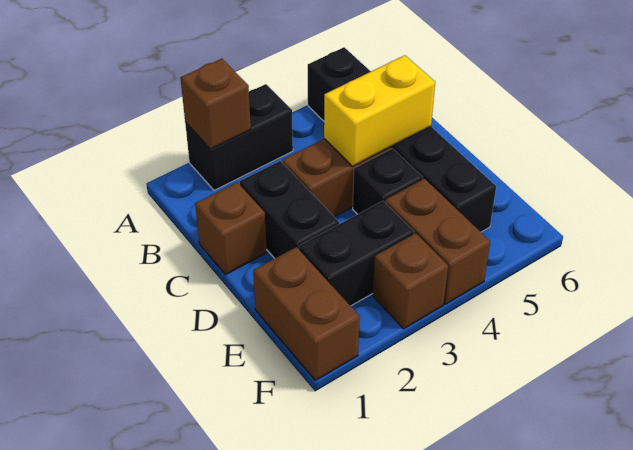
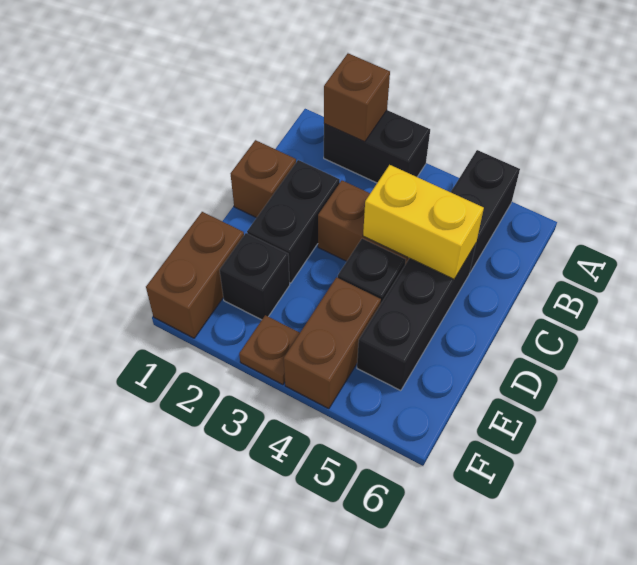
black brick E2:E3 level 1 -> black brick E2 level 1
brown brick F3 level 1 -> brown plate F3 level 1

